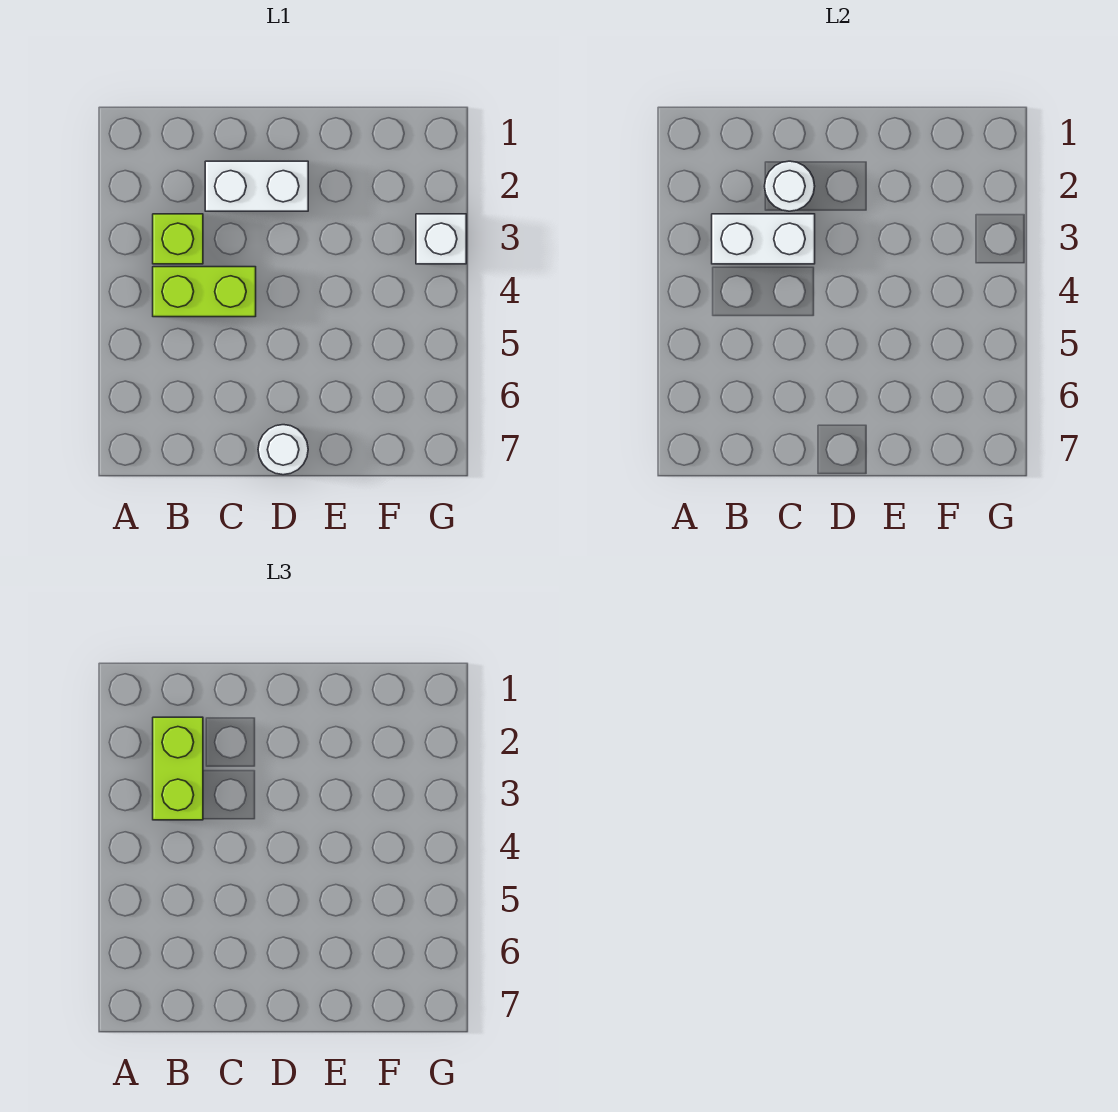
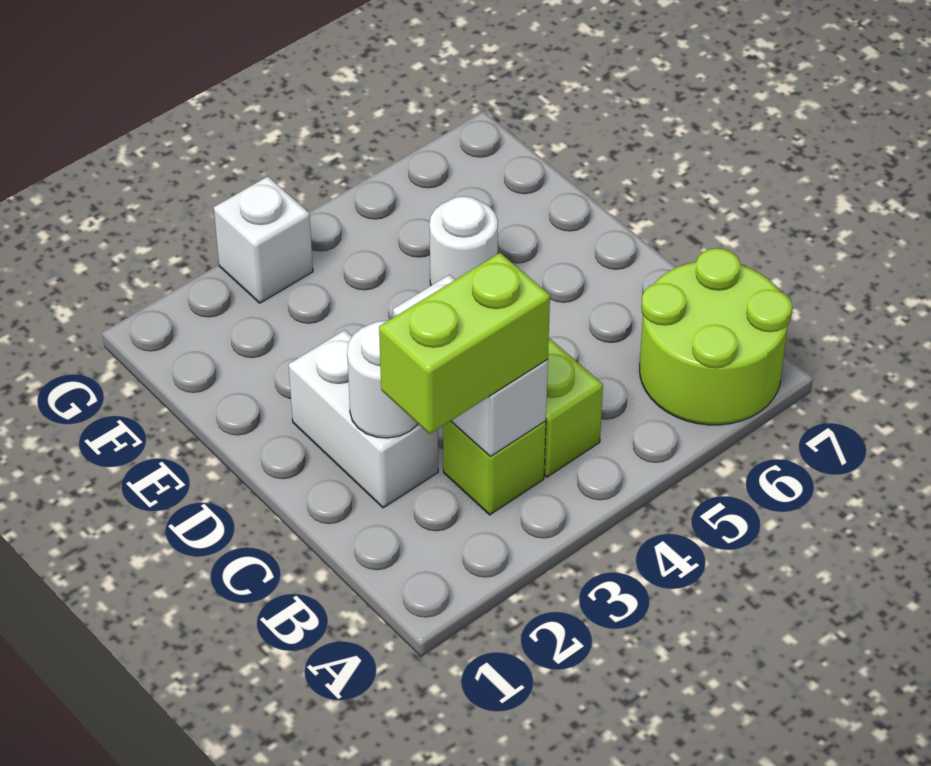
none -> lime round brick A6:B7 level 1
white round brick D7 level 1 -> white round brick E5 level 1

